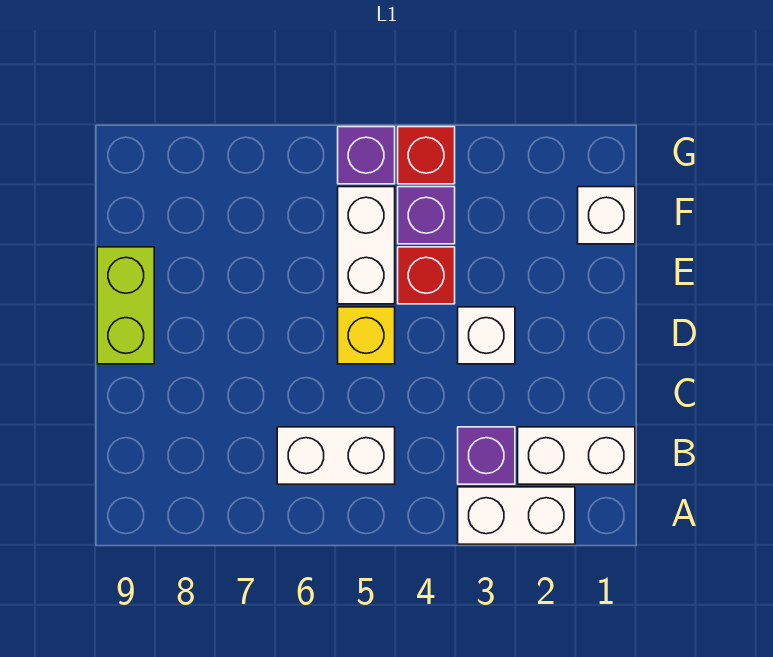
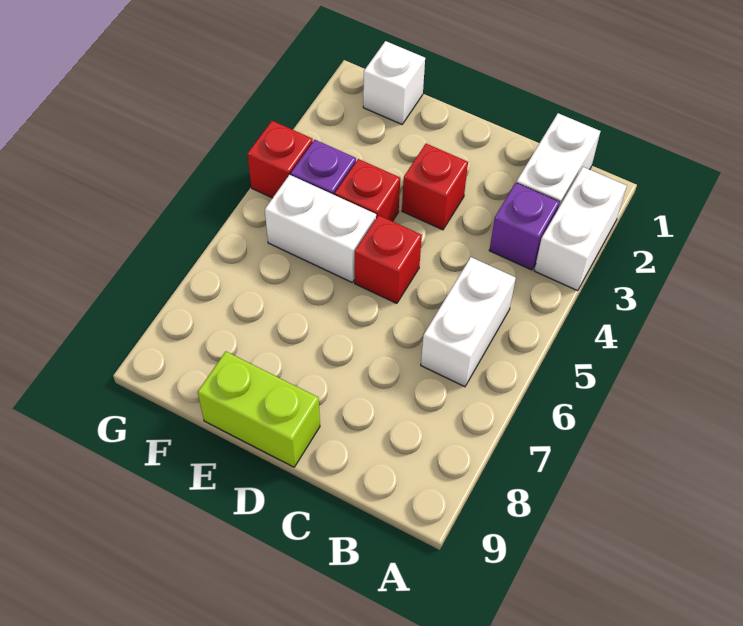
white brick D3 level 1 -> red brick D3 level 1
yellow brick D5 level 1 -> red brick D5 level 1
purple brick G5 level 1 -> none

